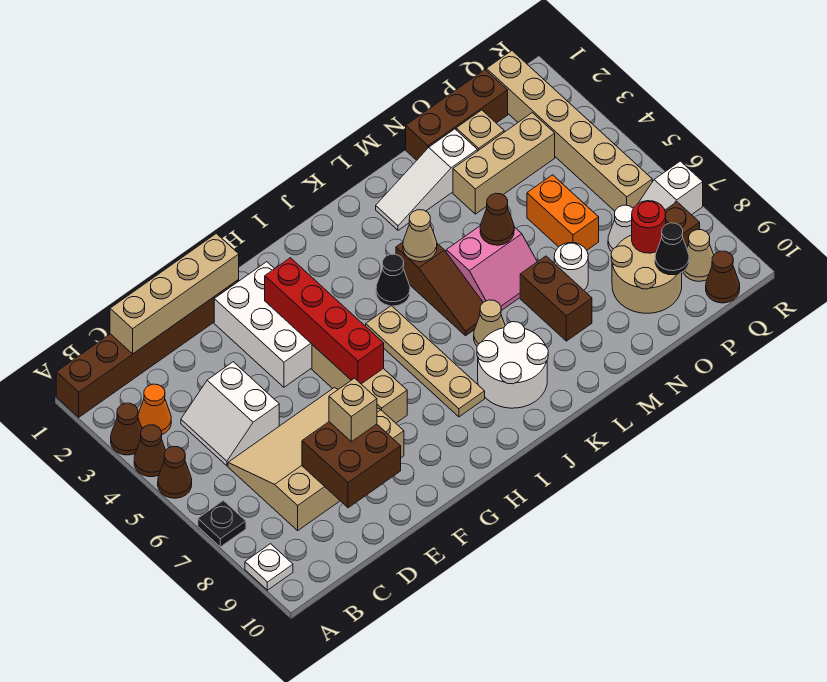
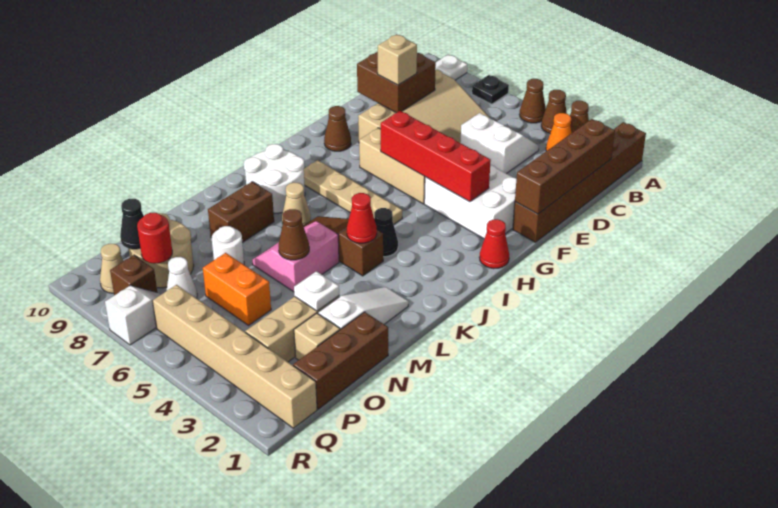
tan brick C1:F1 level 2 -> brown brick C1:F1 level 2
none -> red cone H1 level 1
tan cone K4 level 2 -> red cone K4 level 2
brown brick M7:M8 level 1 -> brown brick L8:M8 level 1
none -> white plate N3 level 2
brown cone Q10 level 1 -> brown cone G9 level 1

